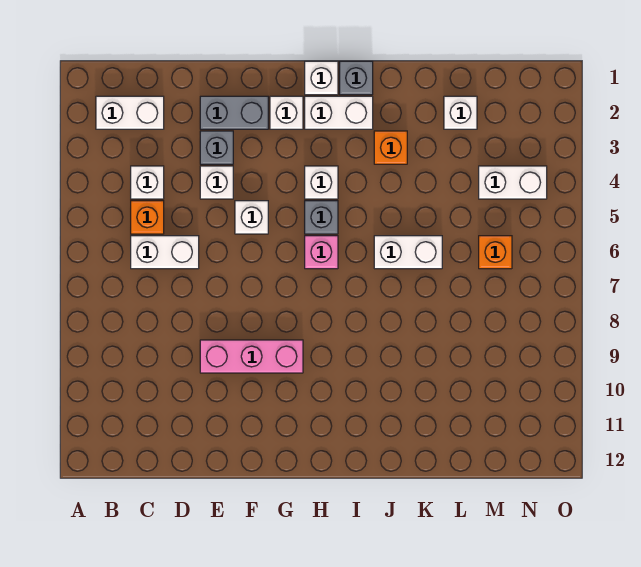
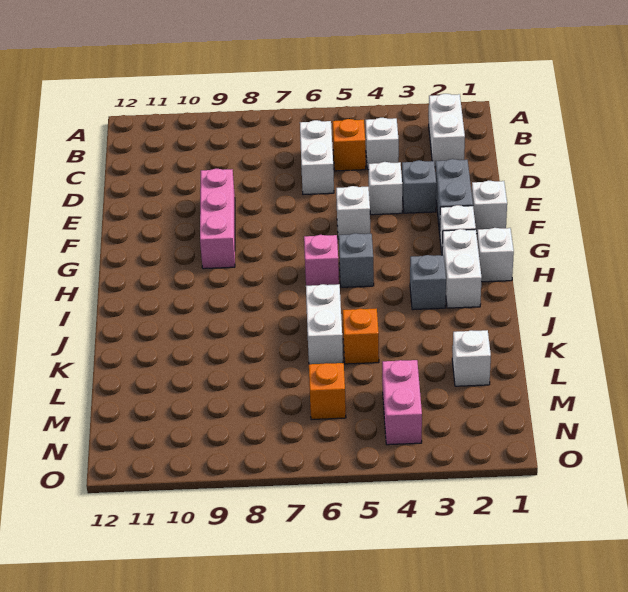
white brick H4 level 1 -> white brick F1 level 1
grey brick I1 level 1 -> grey brick I3 level 1
orange brick J3 level 1 -> orange brick K5 level 1
white brick M4:N4 level 1 -> pink brick M4:N4 level 1

